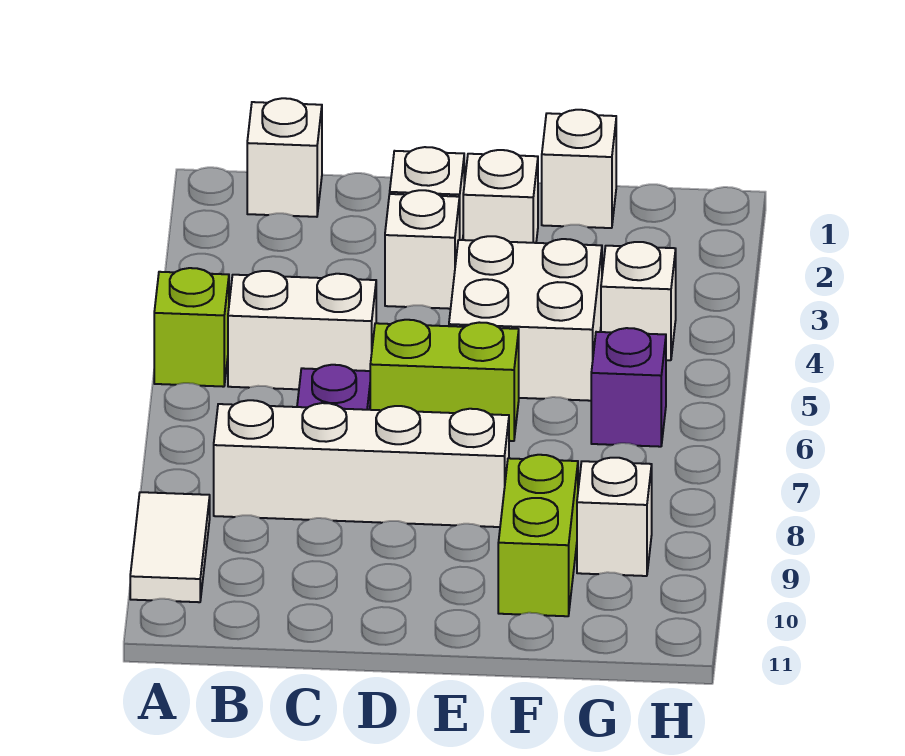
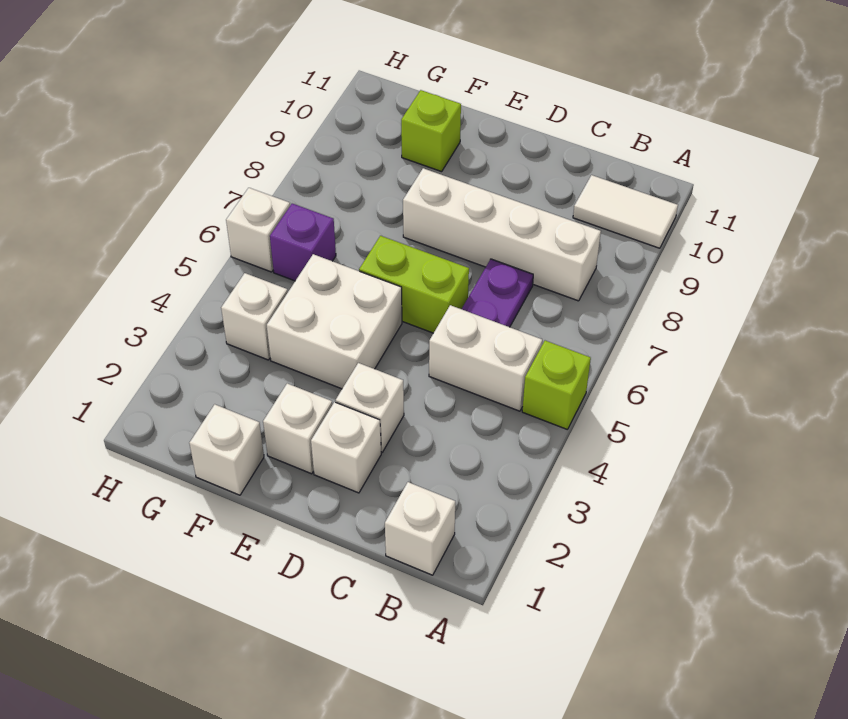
white tile A9:A10 level 1 -> white tile A10:B10 level 1
lime brick F9:F10 level 1 -> lime brick F10 level 1
white brick G9 level 1 -> white brick H6 level 1

